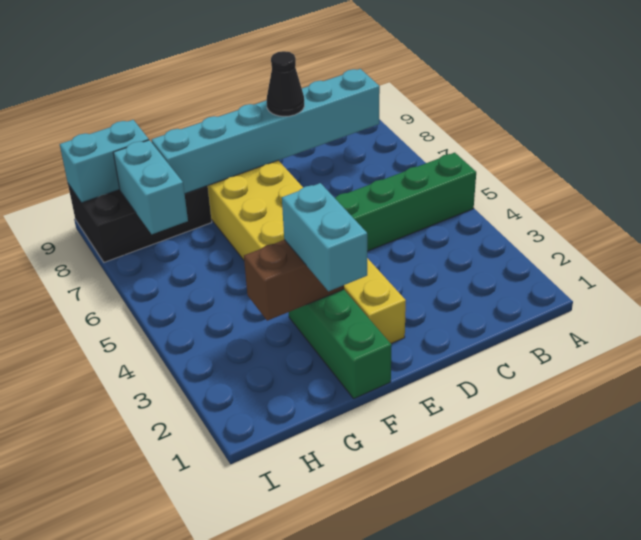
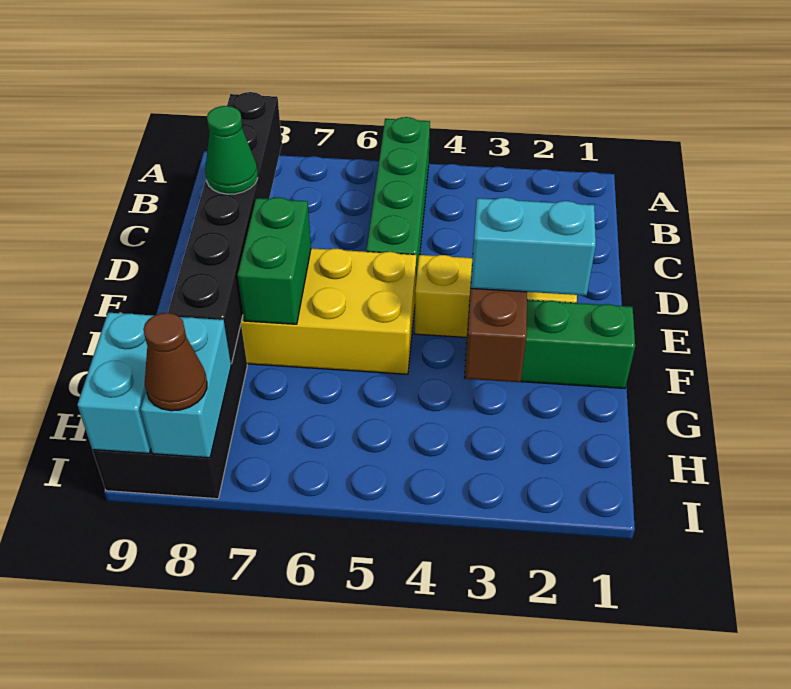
cyan brick B8:G8 level 2 -> black brick B8:G8 level 2
black cone D8 level 3 -> green cone D8 level 3
none -> green brick E7:F7 level 2
cyan brick H7:H8 level 2 -> cyan brick H8:I8 level 2
none -> brown cone I8 level 3

